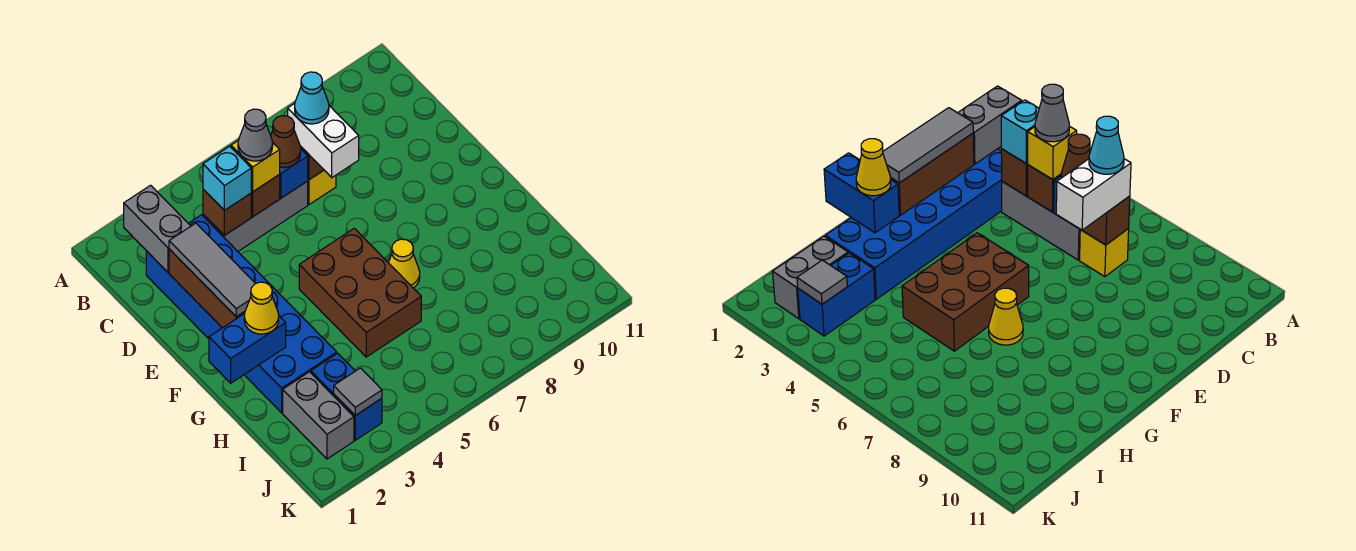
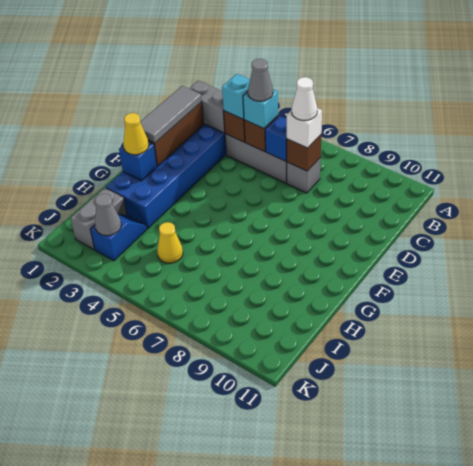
grey brick B2:C2 level 2 -> grey brick C2:C3 level 2
yellow brick C5 level 3 -> cyan brick C5 level 3
brown cone C6 level 3 -> none
yellow brick C7 level 1 -> grey brick C7 level 1
white brick C7:D7 level 3 -> white brick C7 level 3
cyan cone C7 level 4 -> white cone C7 level 4
brown brick F5:H6 level 1 -> none
blue brick G1:G2 level 2 -> blue brick G2 level 2
yellow cone G7 level 1 -> yellow cone I5 level 1
blue brick I3:J3 level 1 -> blue slope I3:J3 level 1 top J
grey tile J3 level 2 -> grey cone J3 level 2

